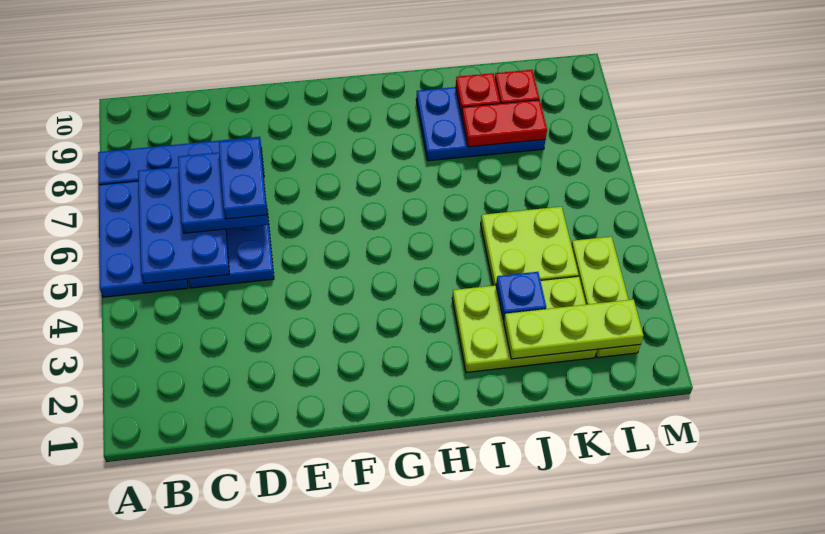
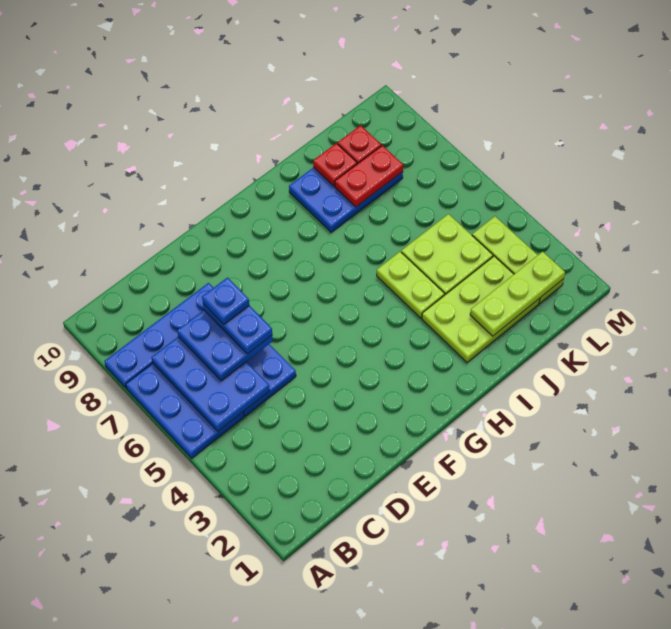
none -> lime plate I4:I5 level 1
blue plate J3 level 2 -> blue plate D7 level 5

